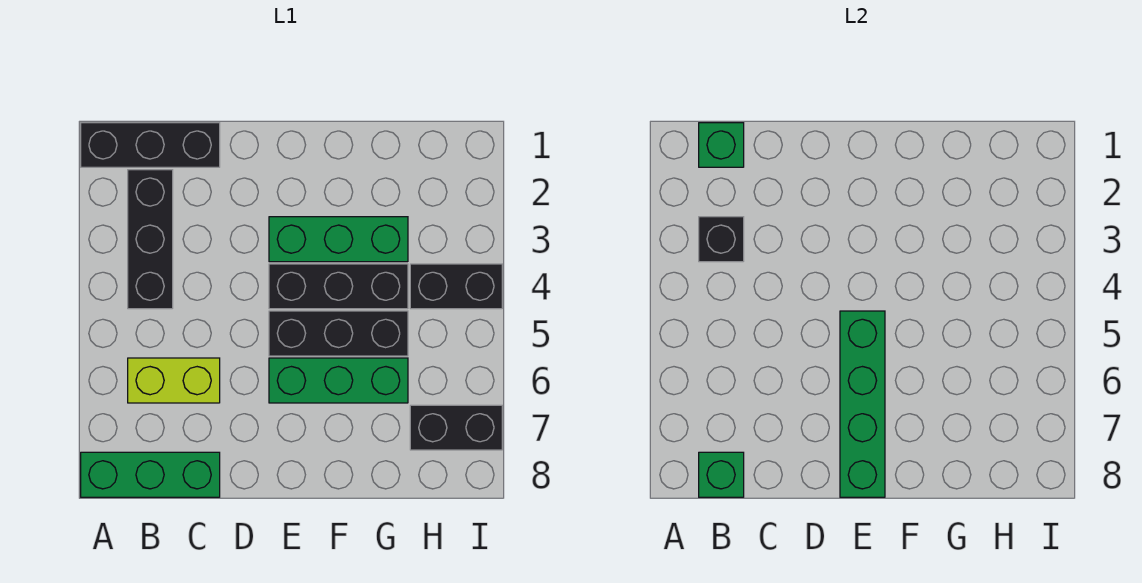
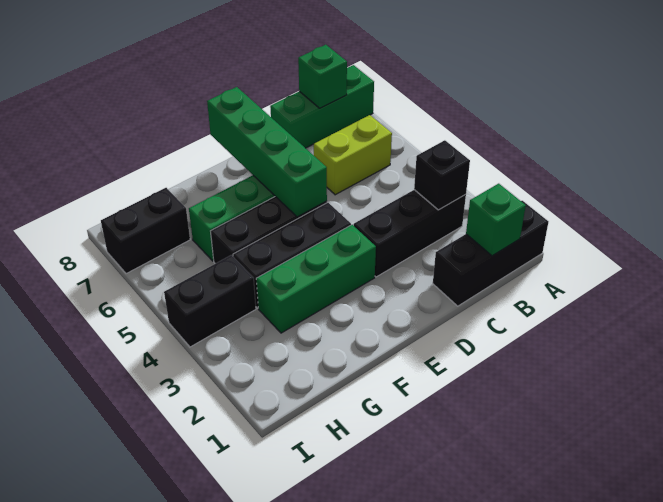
black brick B2:B4 level 1 -> black brick B3:D3 level 1

